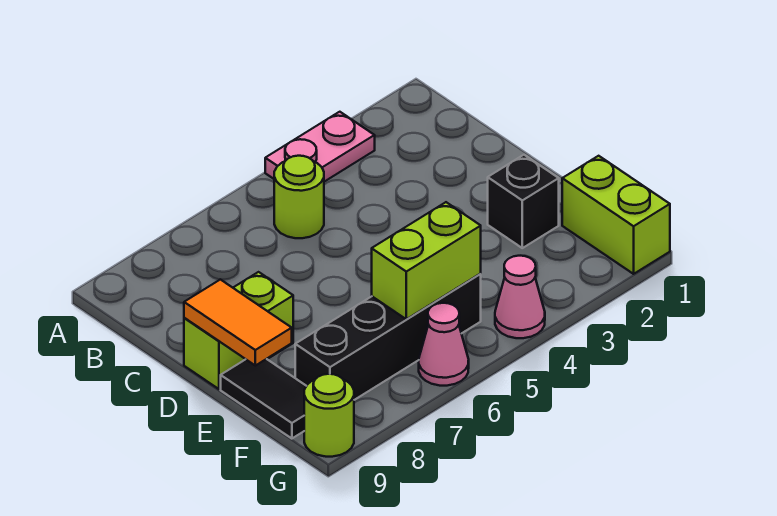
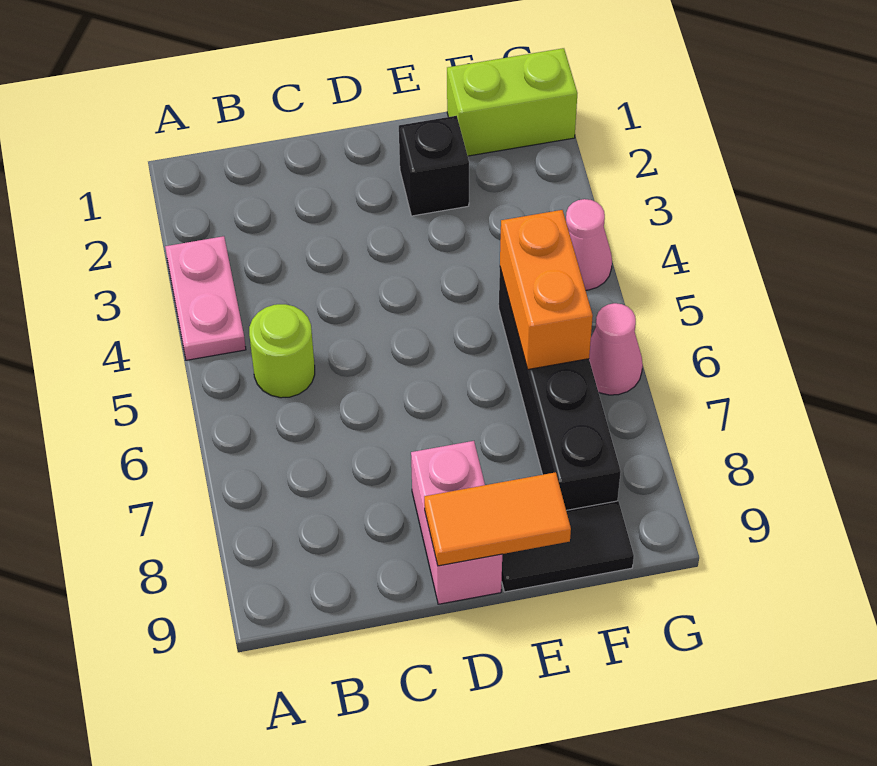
lime brick D8:D9 level 1 -> pink brick D8:D9 level 1
lime brick F5:F6 level 2 -> orange brick F5:F6 level 2
lime round brick G9 level 1 -> none

